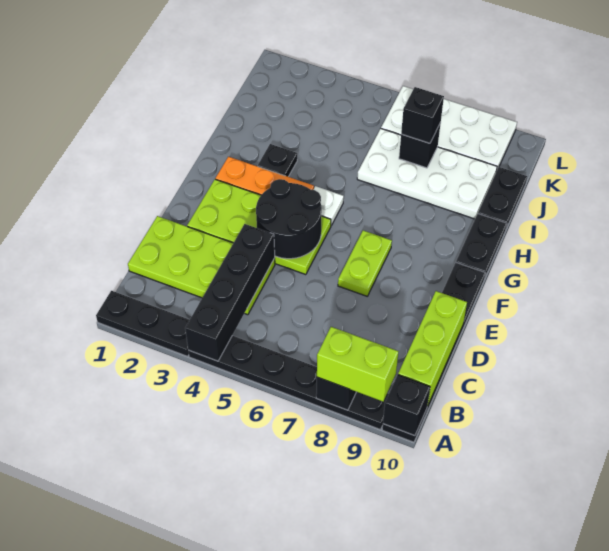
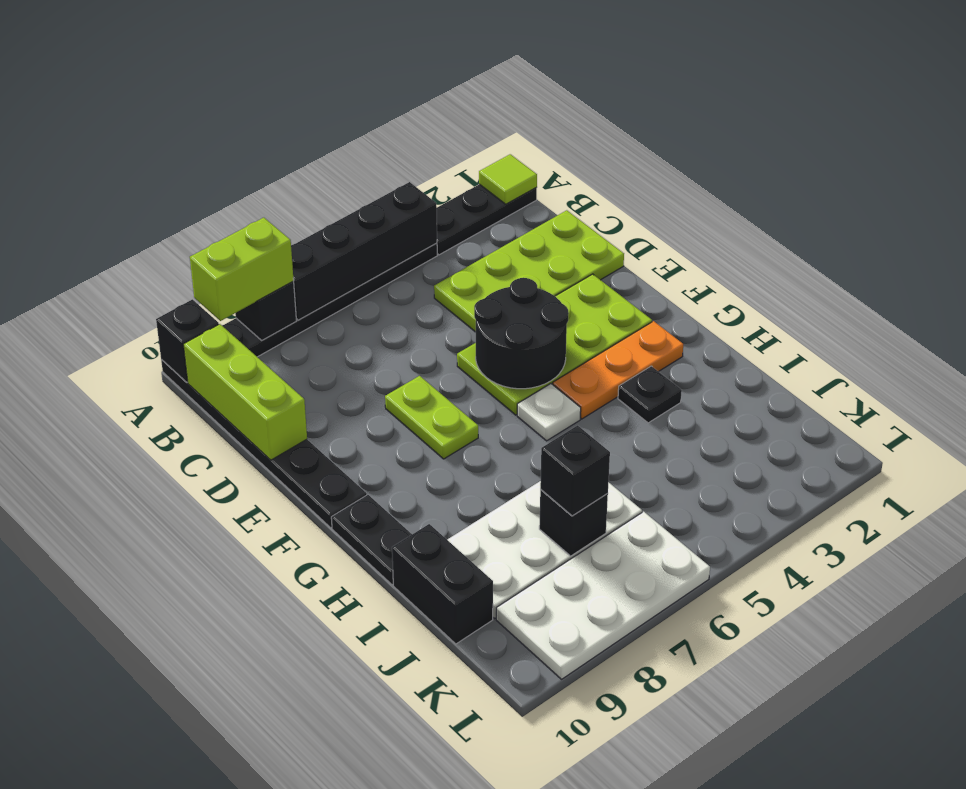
none -> lime tile A1 level 2
black brick A4:D4 level 2 -> black brick A4:A7 level 2
black plate I10:J10 level 1 -> black brick I10:J10 level 1

